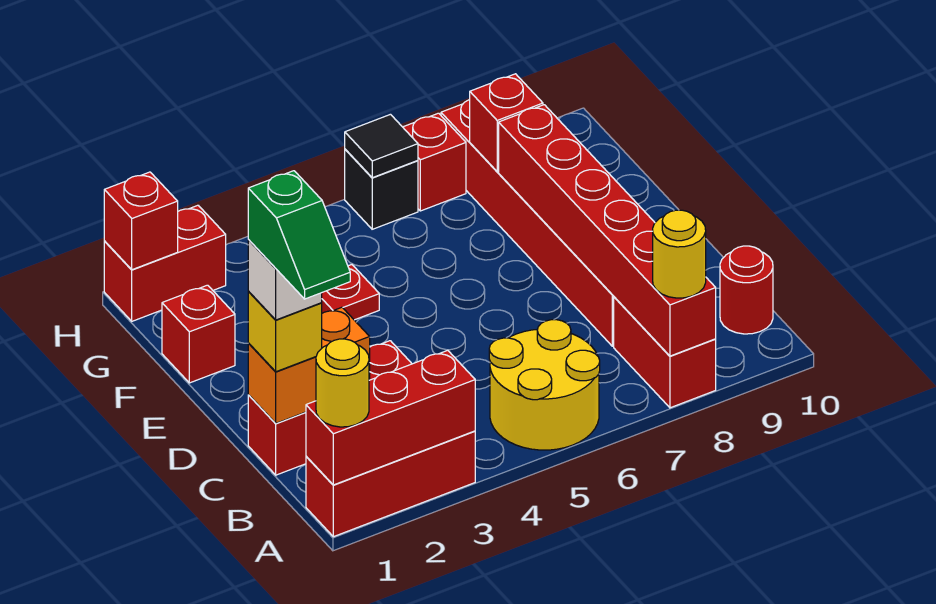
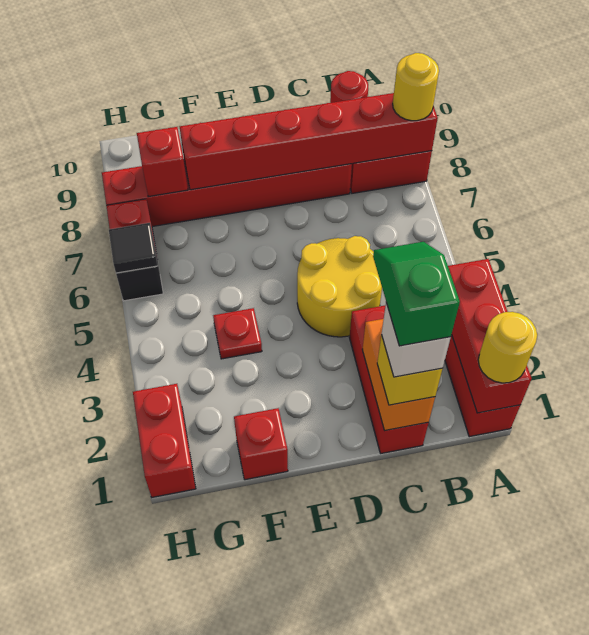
yellow round brick A5:B6 level 1 -> yellow round brick C4:D5 level 1
green slope B1:C1 level 5 top C -> green slope C1:C2 level 5 top 1
red brick H1 level 2 -> none

